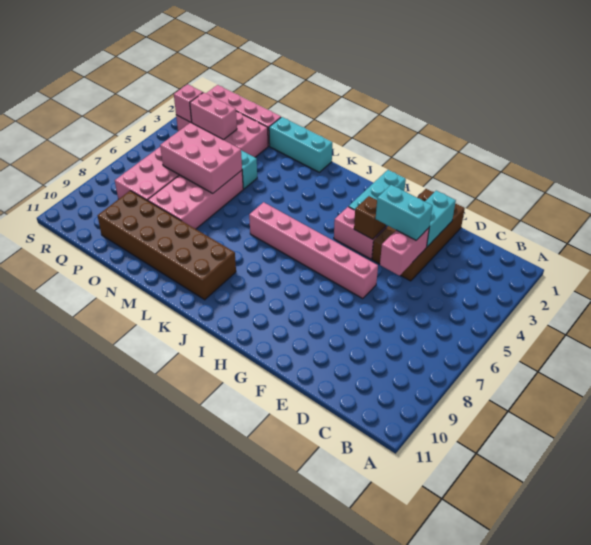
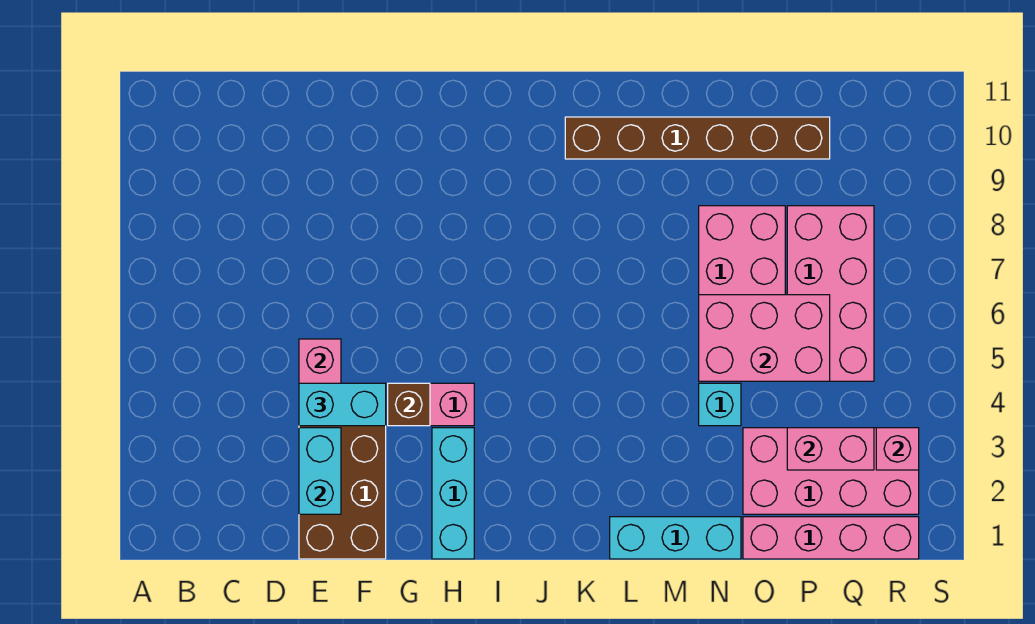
pink brick F6:K6 level 1 -> none
brown brick K9:P10 level 1 -> brown brick K10:P10 level 1

